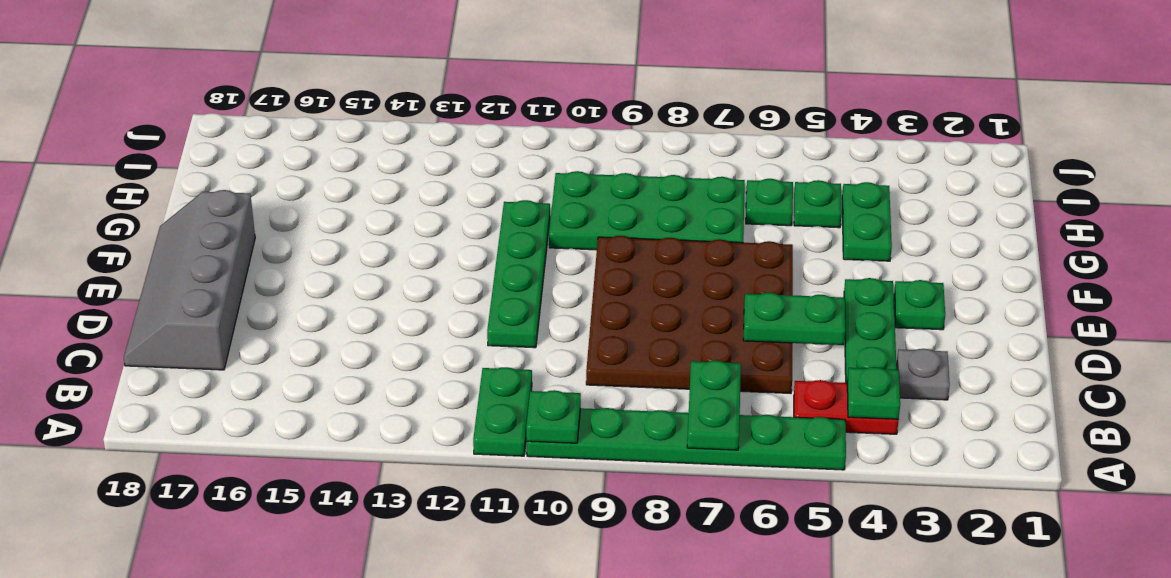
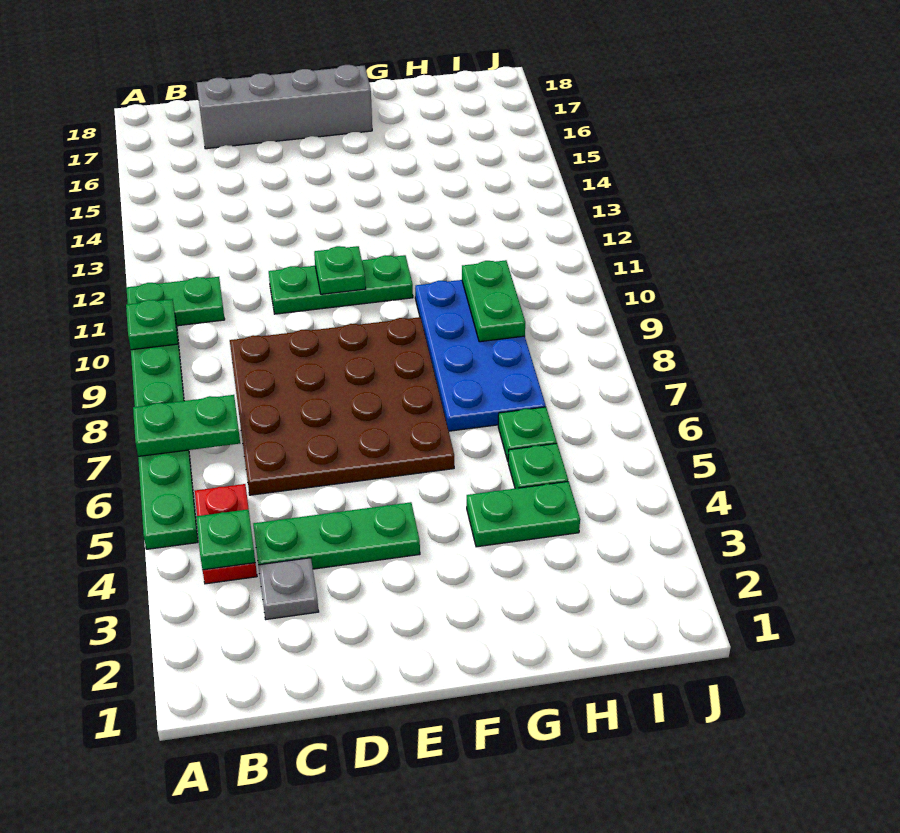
green plate D5:D6 level 2 -> green plate H9:H10 level 2
green plate D11:G11 level 1 -> green plate D11:F11 level 1
green plate E3 level 1 -> green plate E11 level 2
green plate G7:H10 level 1 -> blue plate G7:H10 level 1

